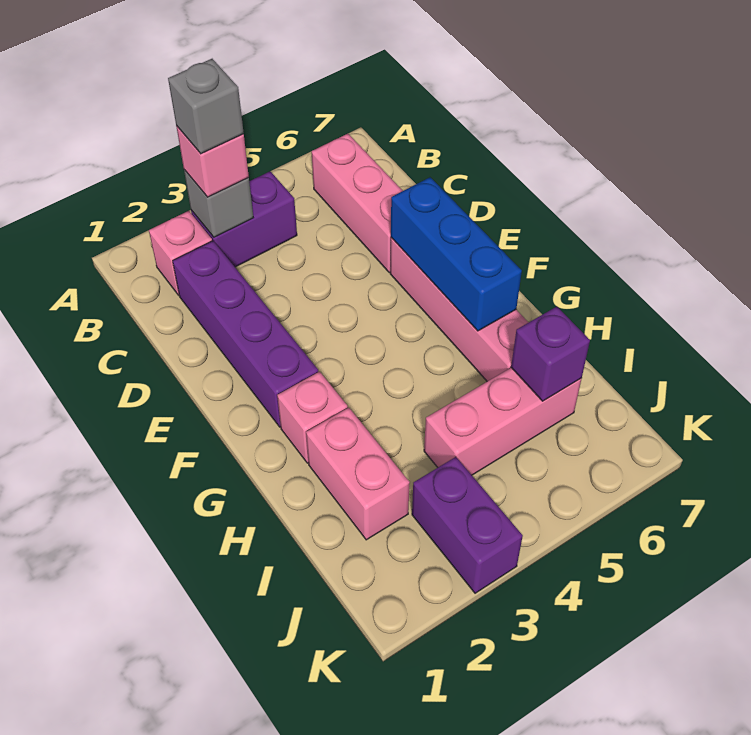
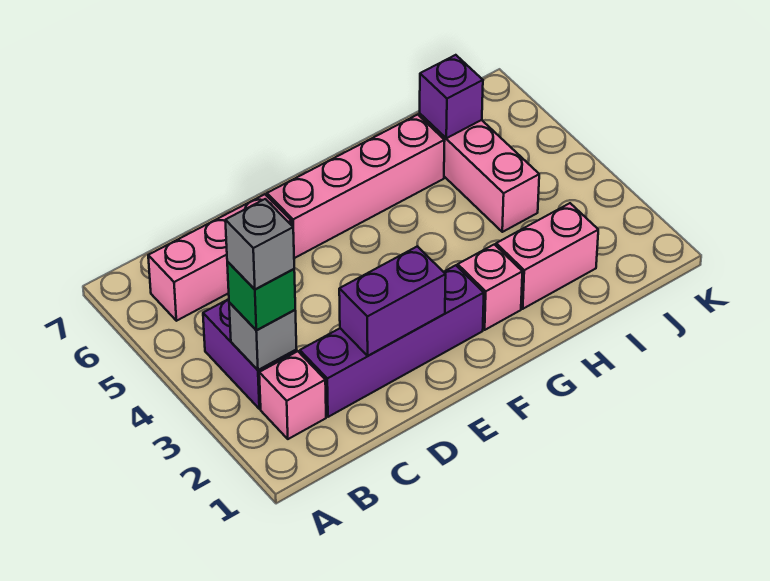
pink brick B3 level 3 -> green brick B3 level 3
blue brick E6:G6 level 2 -> none
purple brick J3:K3 level 1 -> purple brick D2:E2 level 2

